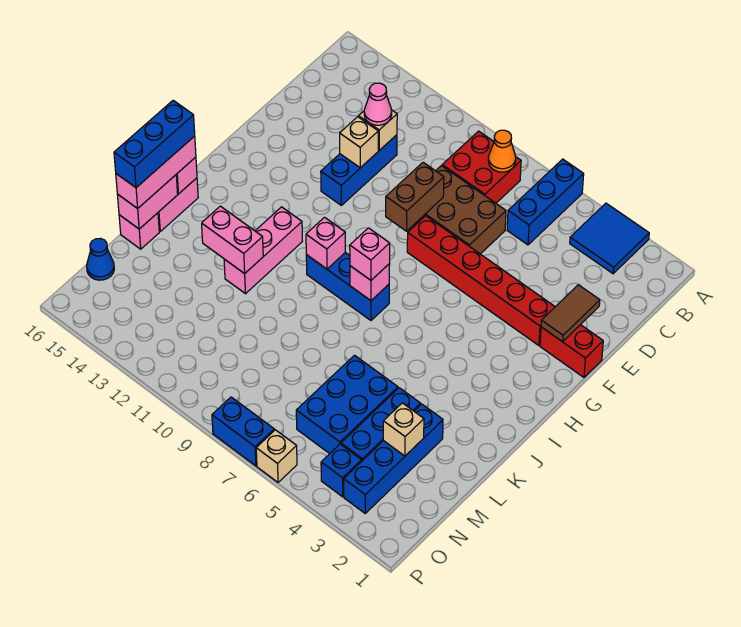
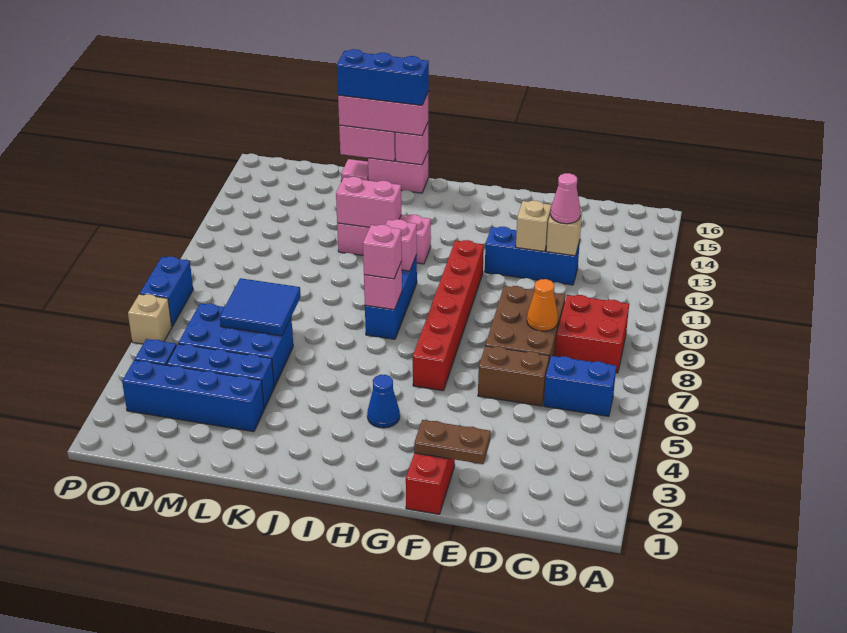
blue tile A3:B4 level 1 -> blue tile L6:M7 level 2
blue brick A6:C6 level 1 -> blue brick B6:C6 level 1
orange cone B8 level 2 -> orange cone D8 level 2
brown tile E2:F2 level 2 -> brown plate E2:F2 level 2
brown brick E9:F9 level 2 -> brown brick D6:E6 level 1
red brick F3:F8 level 1 -> red brick G6:G11 level 1
pink brick K12:K13 level 2 -> pink brick J12:K12 level 2
pink brick L16 level 1 -> pink tile L16 level 1
tan brick M3 level 2 -> none
blue cone N16 level 1 -> blue cone H4 level 1

